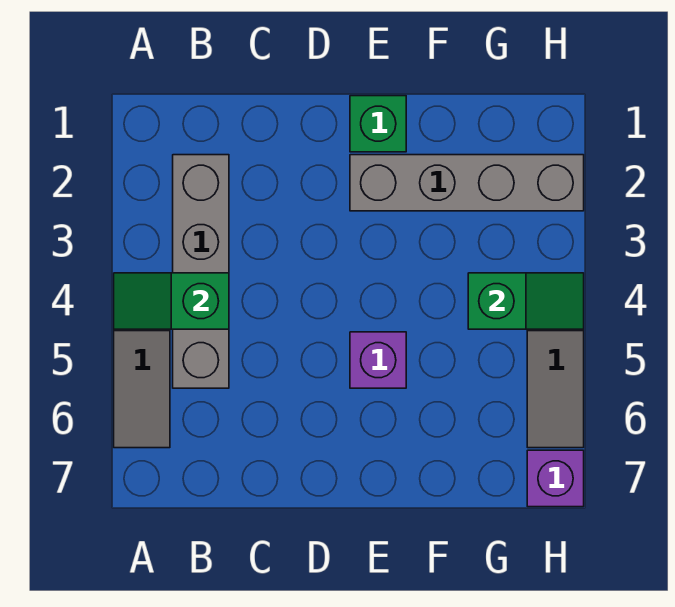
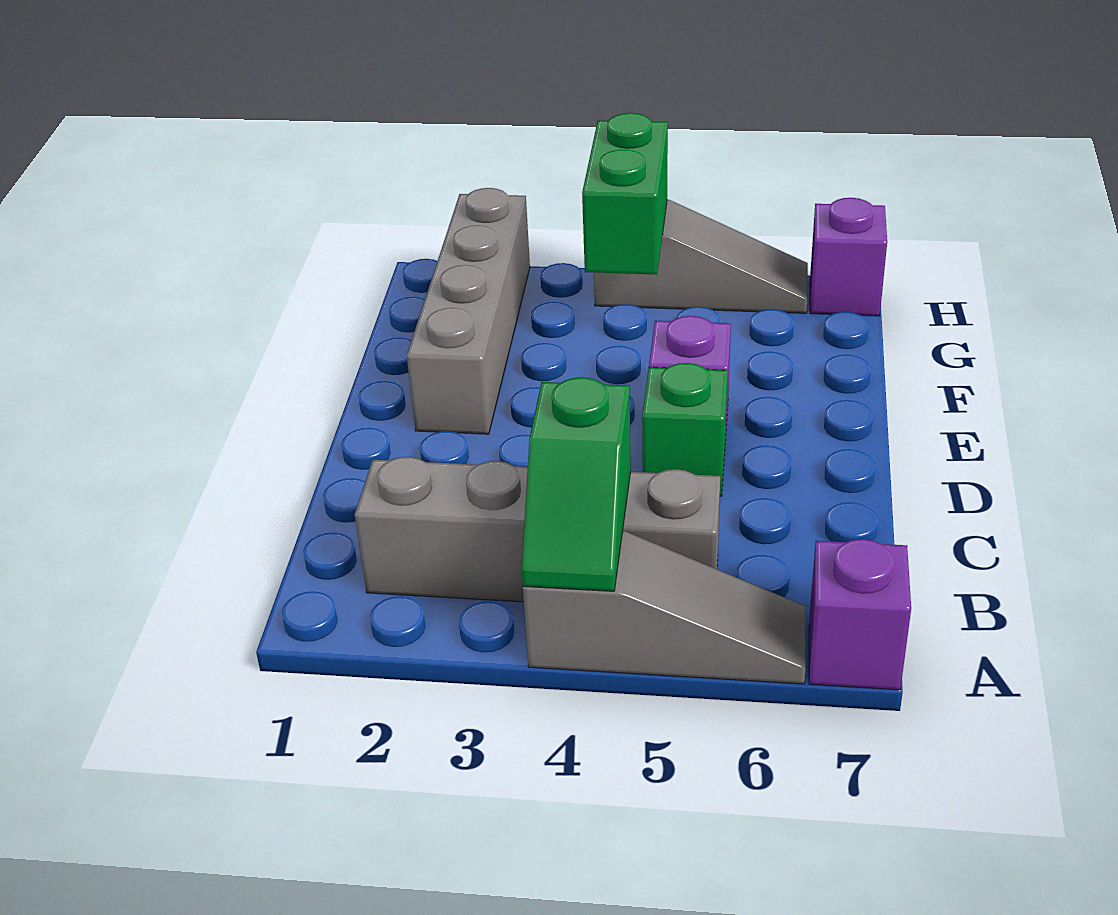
none -> purple brick A7 level 1
green brick E1 level 1 -> green brick D5 level 1
green slope G4:H4 level 2 top G -> green brick G4:H4 level 2

